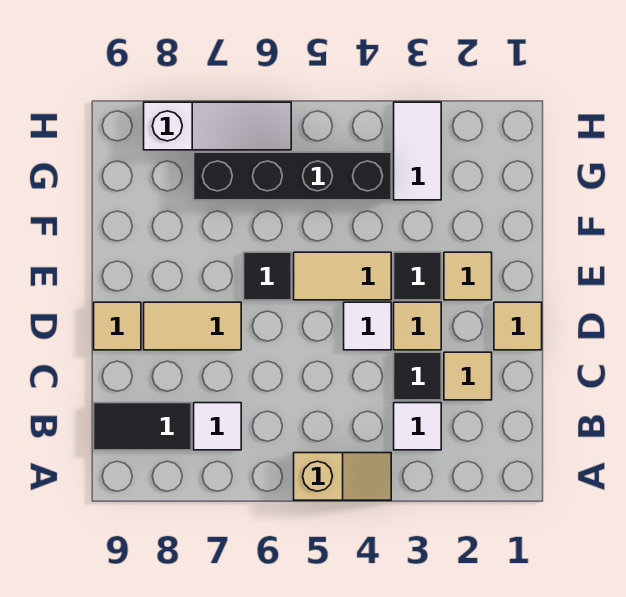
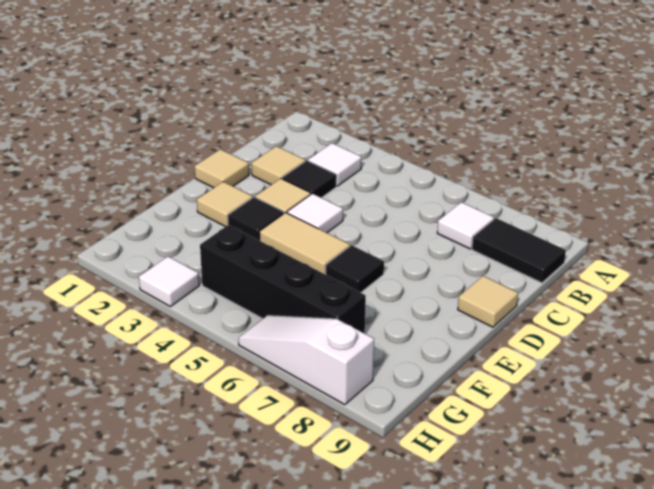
tan slope A4:A5 level 1 top 5 -> none
tan tile D7:D8 level 1 -> none
white tile G3:H3 level 1 -> white tile H3 level 1

